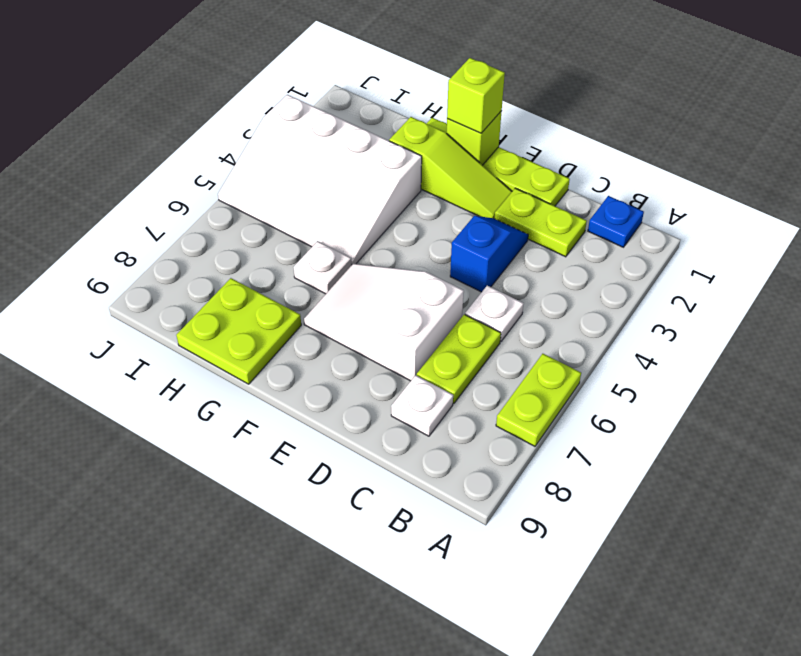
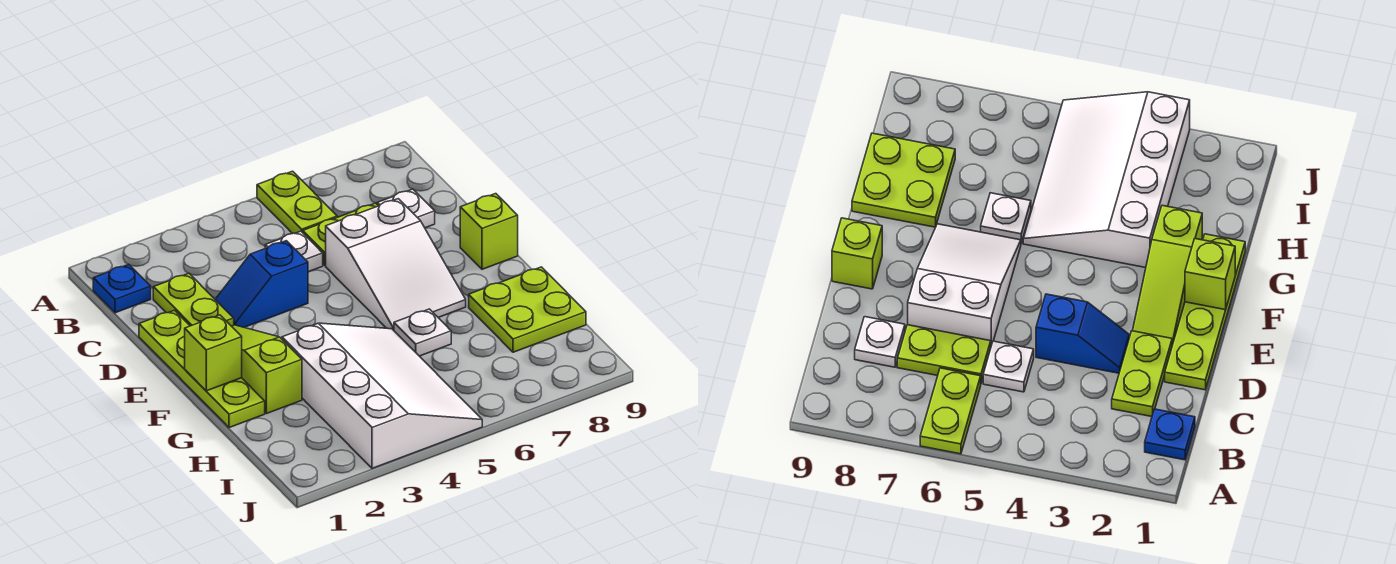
lime plate A6:A7 level 1 -> lime plate A6:B6 level 1
lime brick F1 level 3 -> lime brick E9 level 1

